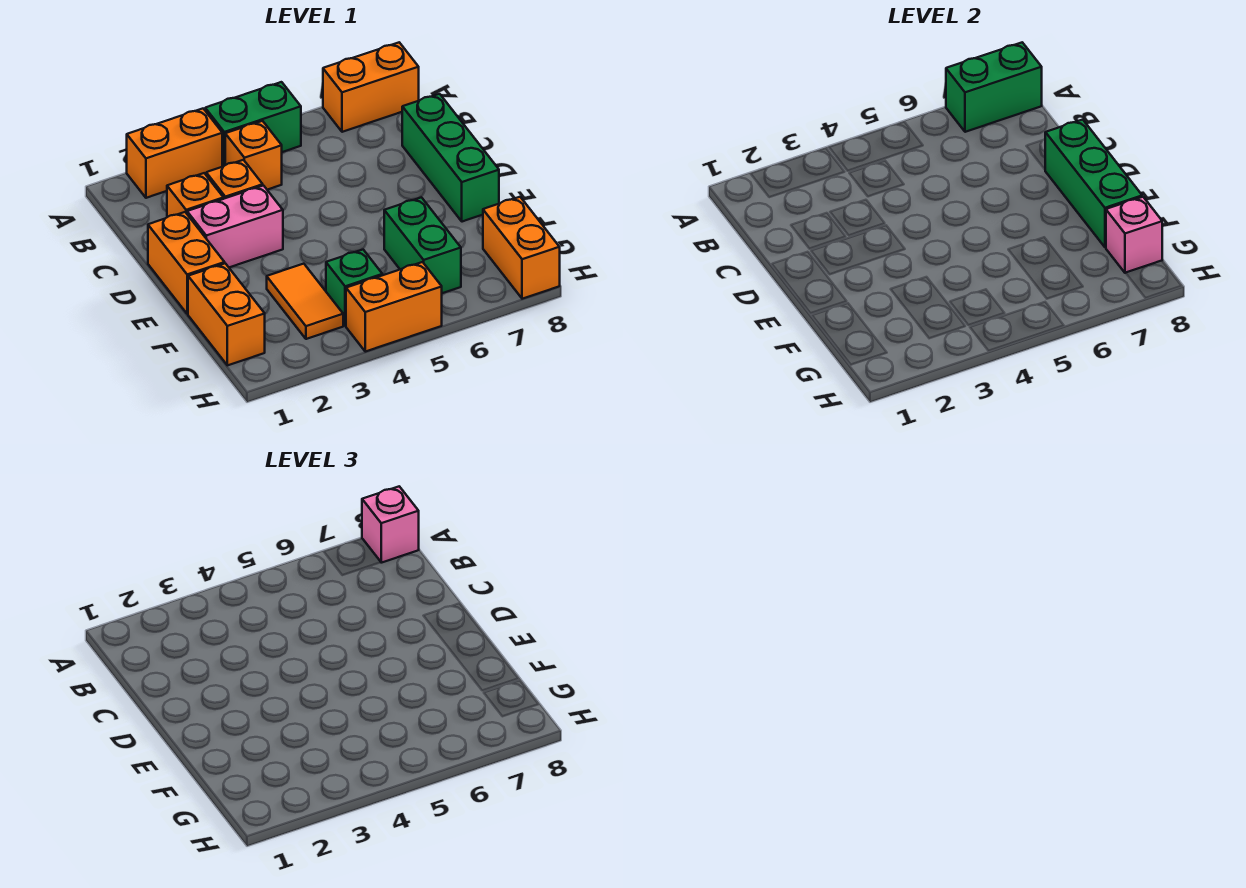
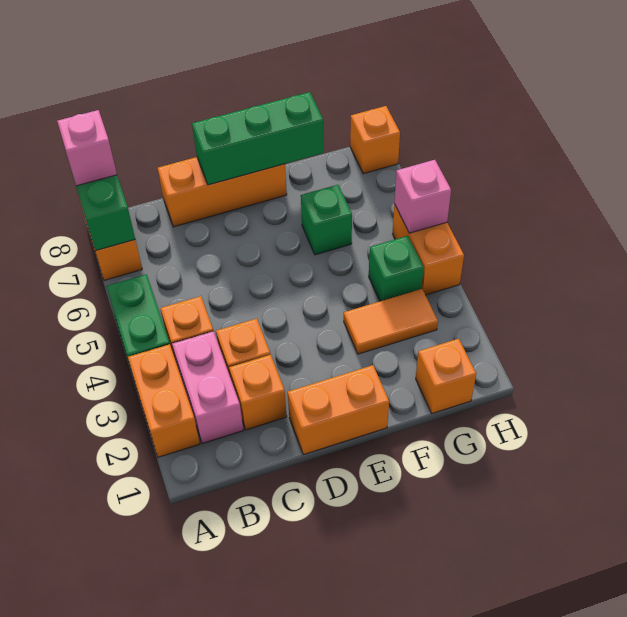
green brick C8:E8 level 1 -> orange brick C8:E8 level 1
pink brick D2:D3 level 1 -> pink brick B2:B3 level 1
orange brick F1:G1 level 1 -> orange brick G1 level 1
green brick F6:G6 level 1 -> green brick F6 level 1
orange brick G8:H8 level 1 -> orange brick H8 level 1
pink brick G8 level 2 -> pink brick H5 level 2

